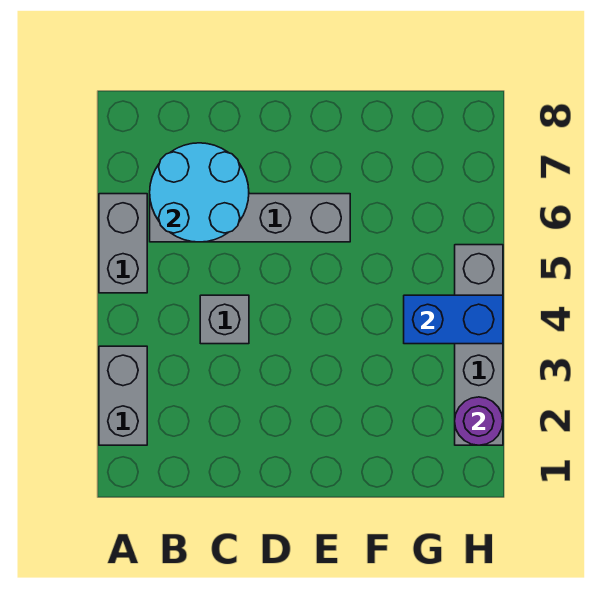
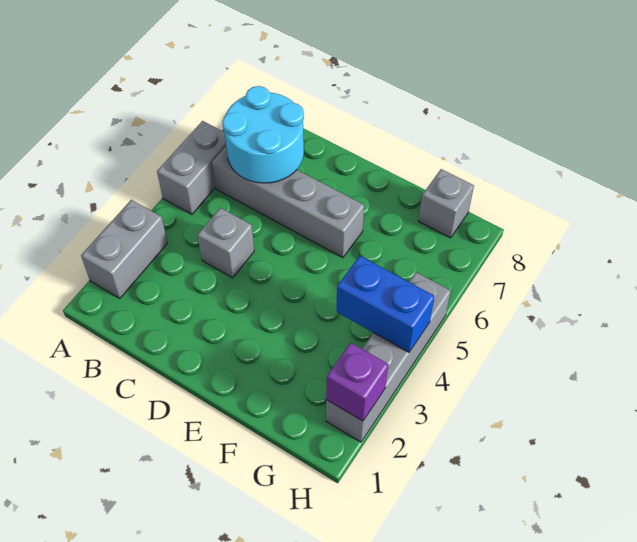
none -> grey brick G8 level 1
purple round brick H2 level 2 -> purple brick H2 level 2

